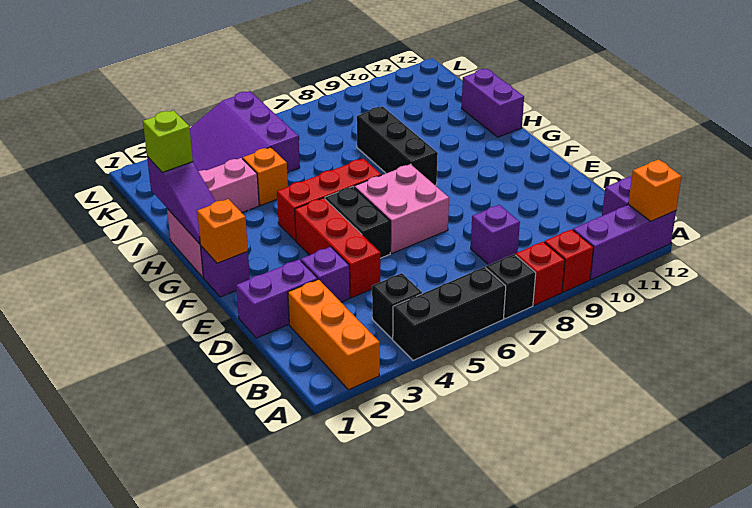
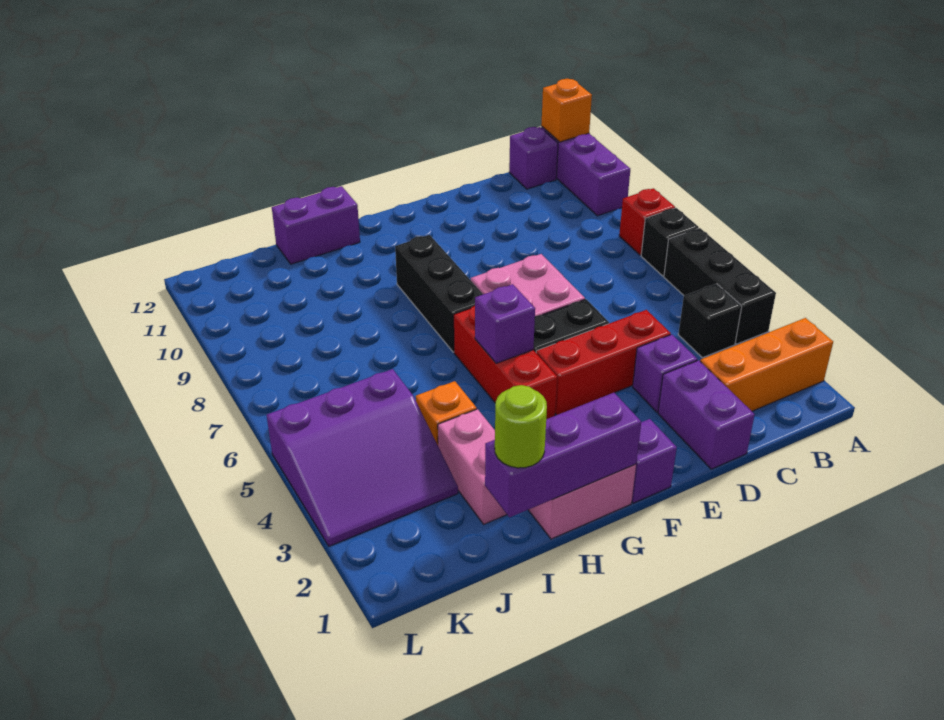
red brick A9 level 1 -> none
purple brick C8 level 1 -> purple brick G5 level 2
orange brick F1 level 2 -> none
purple slope G1:I1 level 2 top I -> purple brick G1:I1 level 2
black brick G8:I8 level 1 -> black brick G7:G9 level 1
lime brick I1 level 3 -> lime round brick I1 level 3

